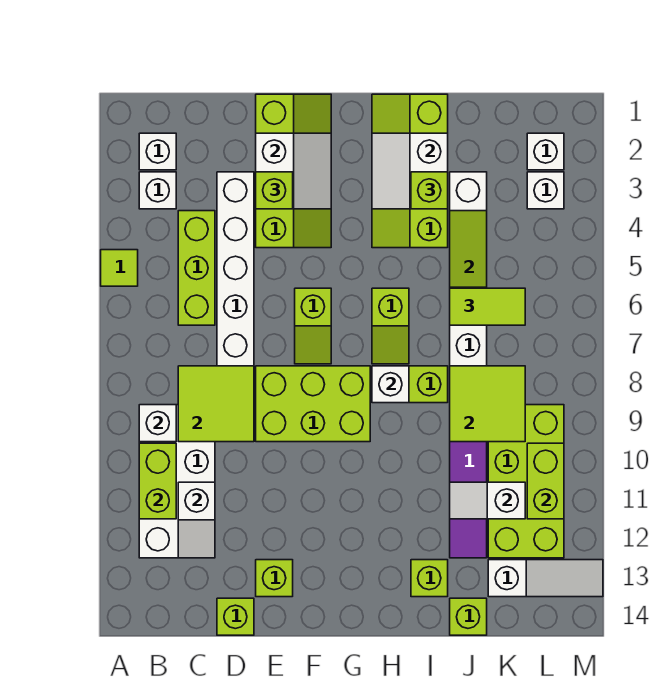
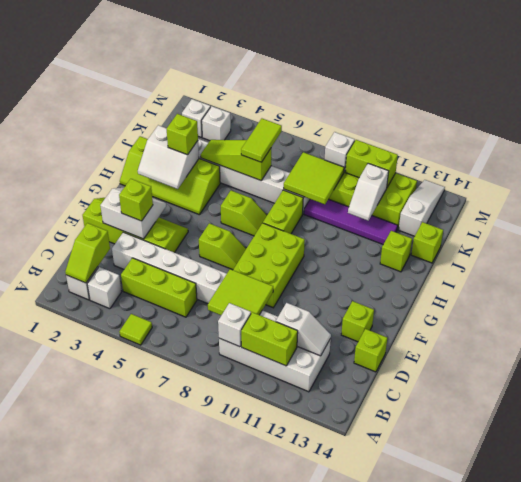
none -> lime slope B2:C2 level 2 top C
white brick H8 level 2 -> white brick L9 level 2

